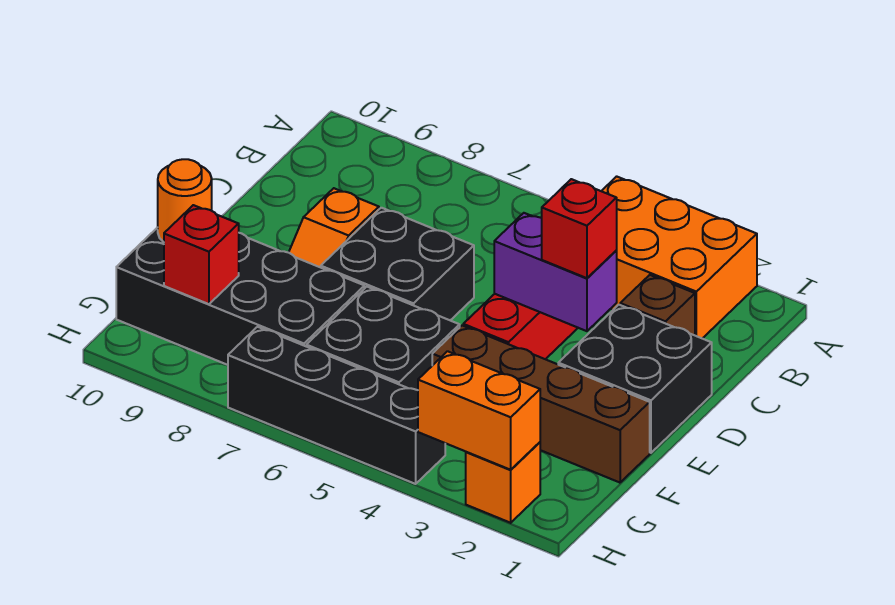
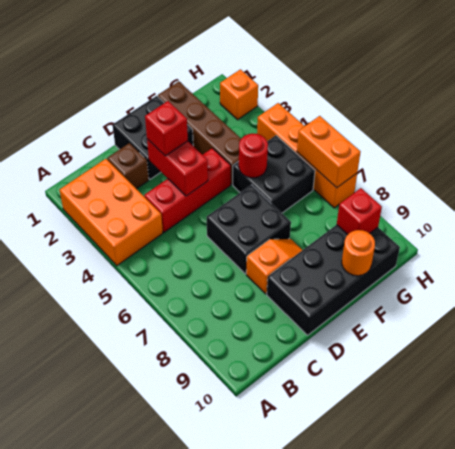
purple brick D3:D4 level 2 -> red brick D3:D4 level 2
none -> red round brick F5 level 2
black brick F7:G10 level 1 -> black brick D9:G10 level 1
orange brick H2:H3 level 2 -> orange brick H6:H7 level 2
black brick H4:H7 level 1 -> orange brick H4:H7 level 1

